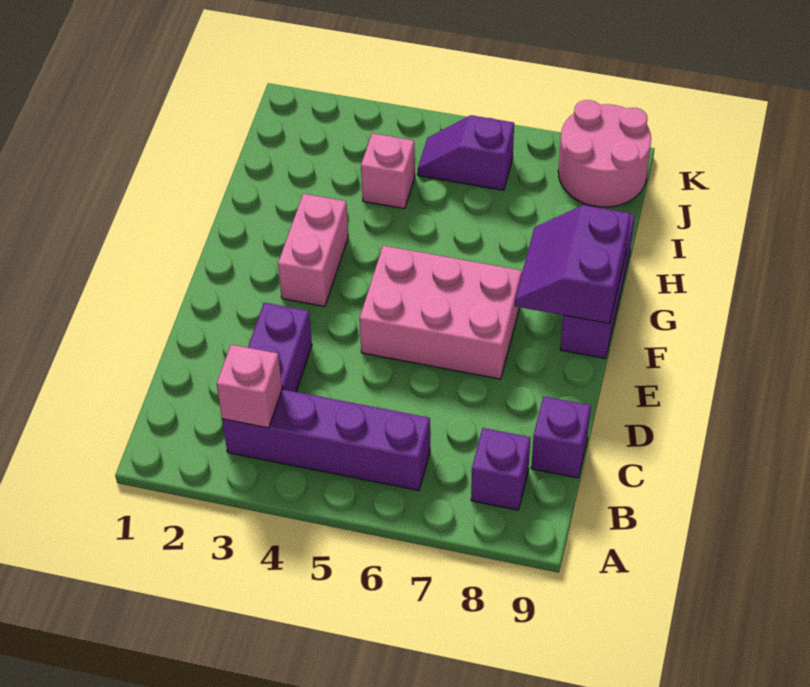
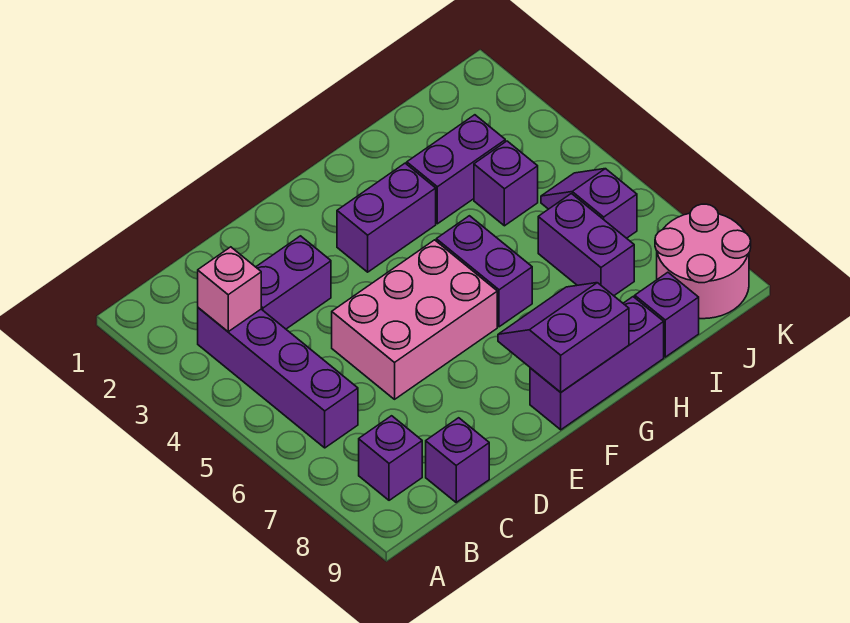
pink brick E5:F7 level 1 -> pink brick D5:F6 level 1
pink brick F3:G3 level 1 -> purple brick F3:G3 level 1
none -> purple brick G5:G6 level 1
none -> purple brick H3:I3 level 1
pink brick I4 level 1 -> purple brick I4 level 1
none -> purple brick I6:I7 level 1
none -> purple brick I9 level 1

